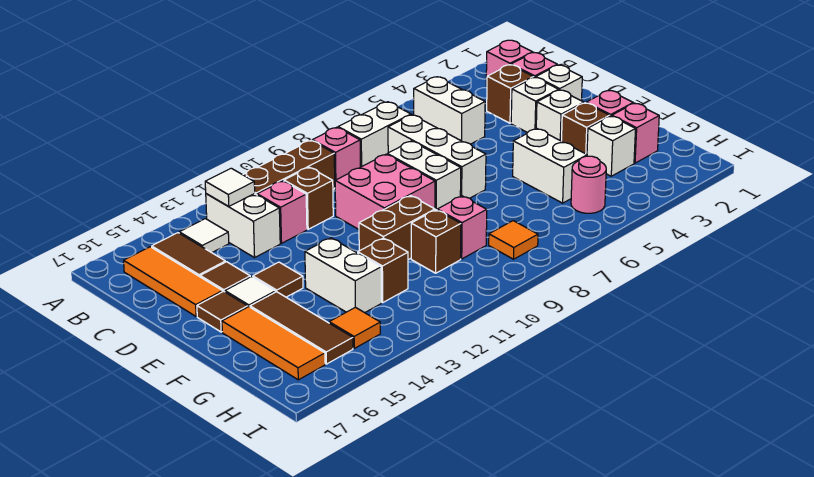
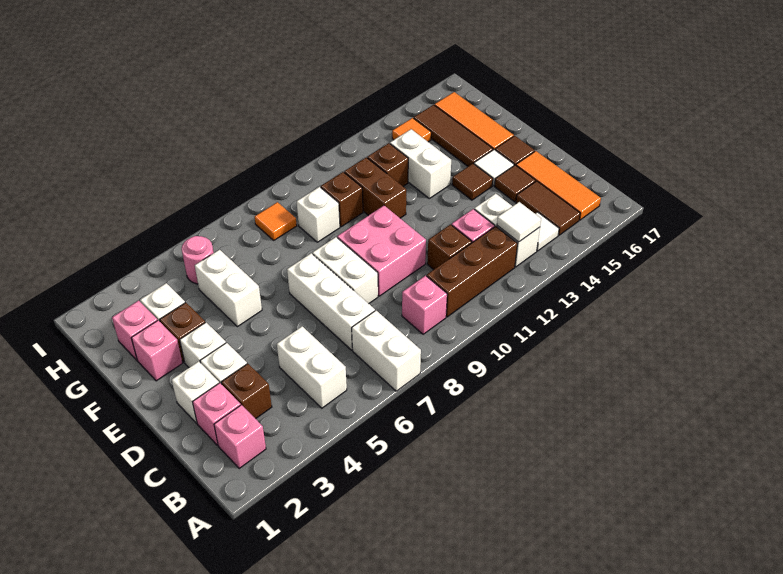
white brick B7:B8 level 1 -> white brick A7:B7 level 1
brown brick F10:F11 level 1 -> brown brick F11:G11 level 1
pink brick G9 level 1 -> white brick G9 level 1

